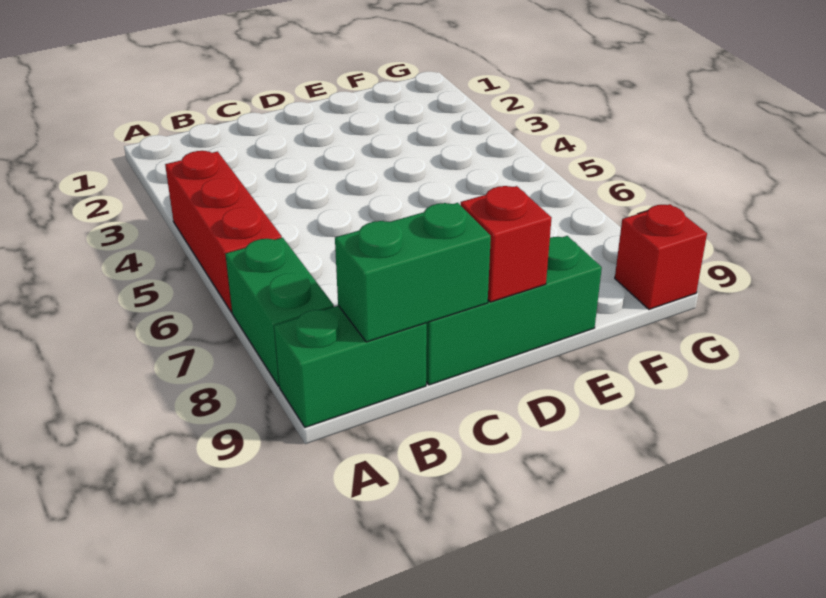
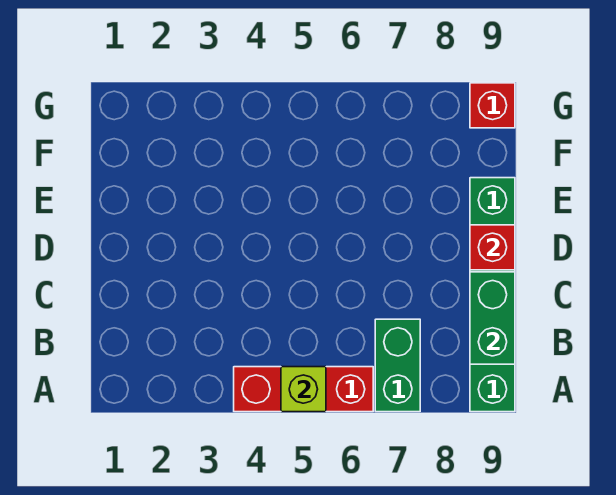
none -> lime brick A5 level 2
green brick A7:A8 level 1 -> green brick A7:B7 level 1

